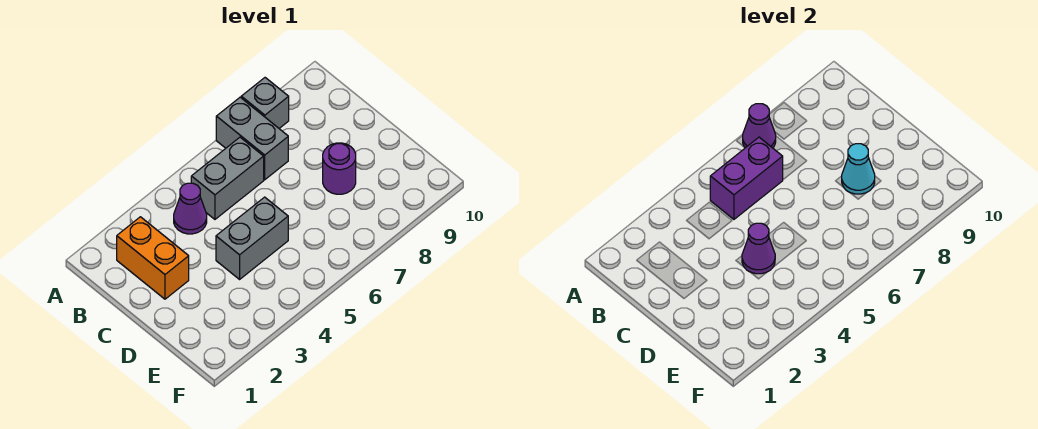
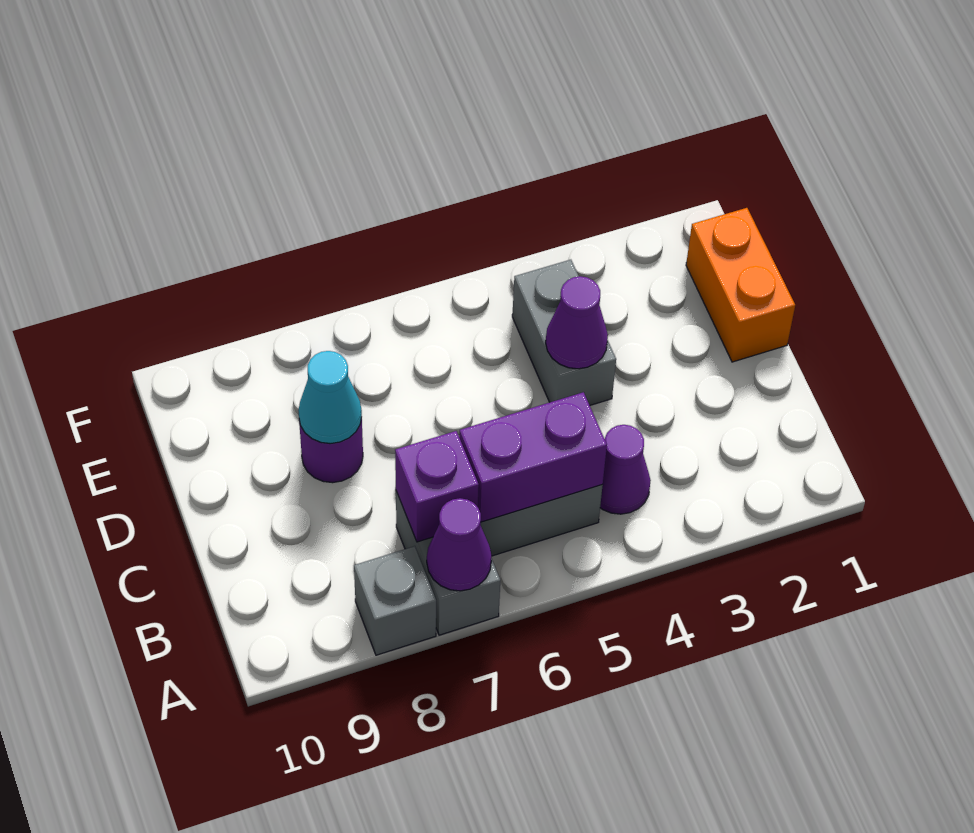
orange brick B2:C2 level 1 -> orange brick D1:E1 level 1
none -> purple brick B7 level 2
grey brick D4:D5 level 1 -> grey brick D4:E4 level 1

